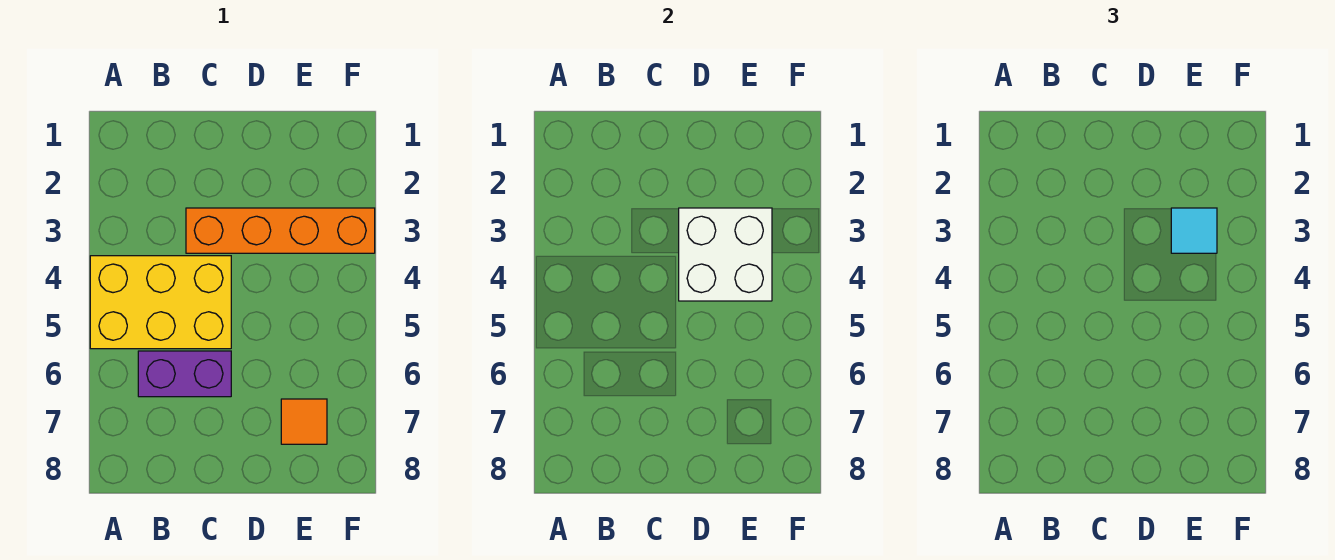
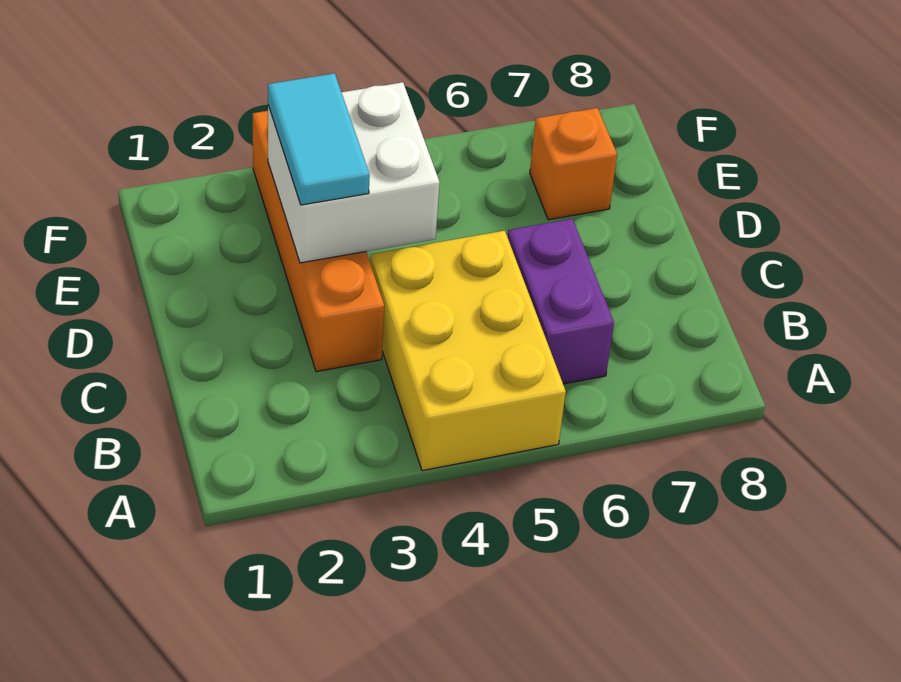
cyan tile E3 level 3 -> cyan tile D3:E3 level 3
orange tile E7 level 1 -> orange brick E7 level 1

